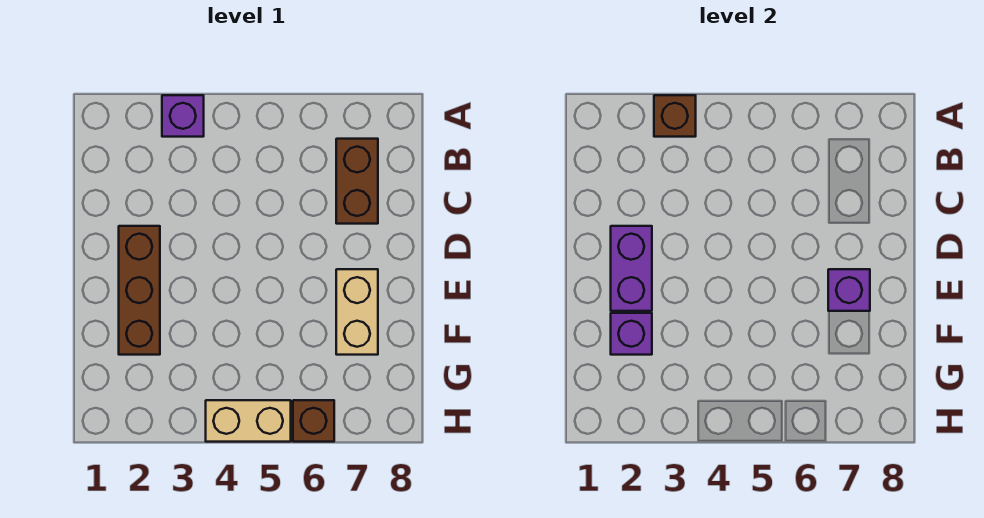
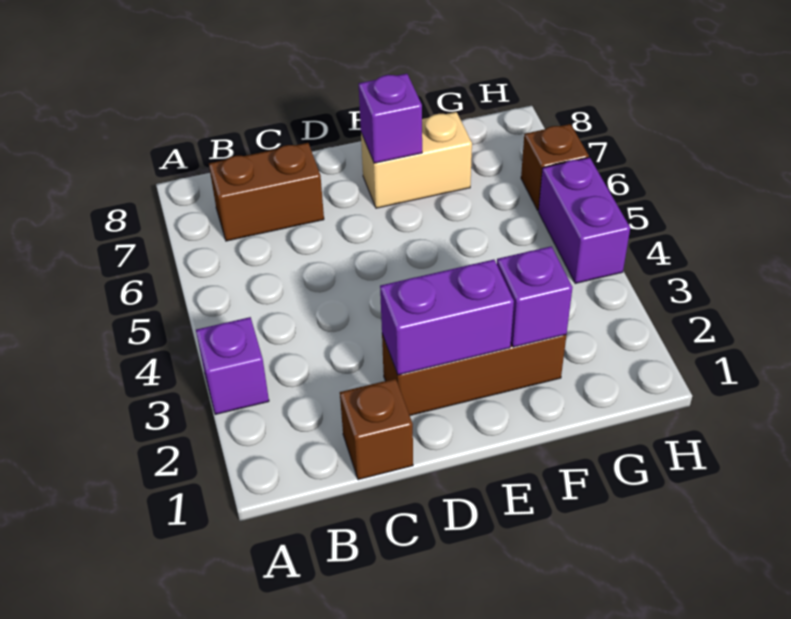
brown brick A3 level 2 -> brown brick C1 level 1
tan brick H4:H5 level 1 -> purple brick H4:H5 level 1

